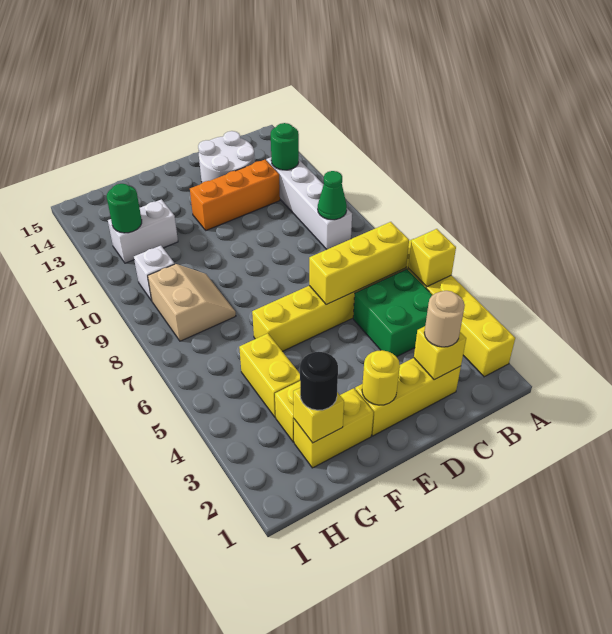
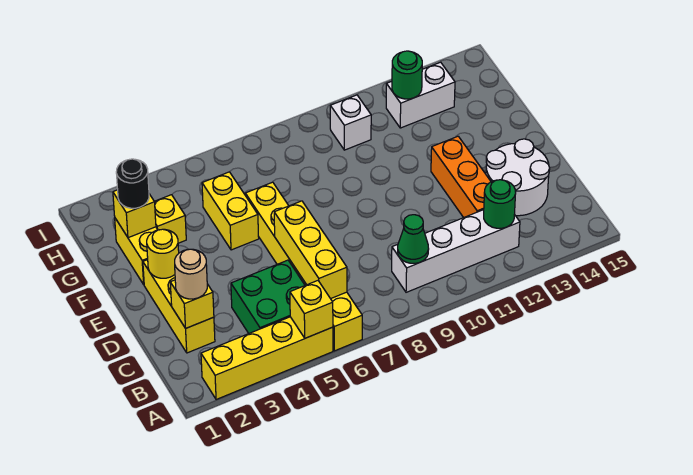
yellow brick G4:G5 level 1 -> yellow brick F5:G5 level 1
tan slope G8:H9 level 1 top H -> none
white brick G12:H12 level 1 -> white brick H12:H13 level 1

